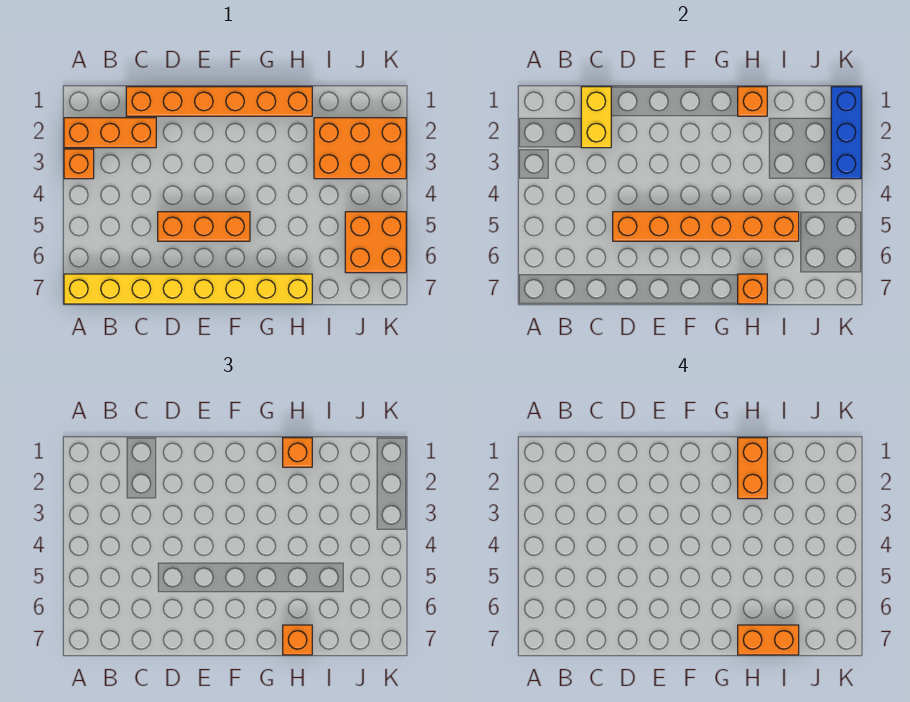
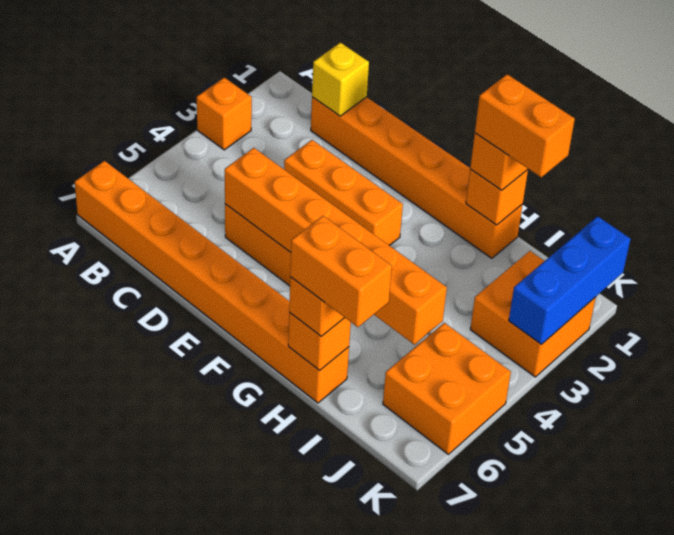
orange brick A2:C2 level 1 -> orange brick D3:F3 level 1
yellow brick A7:H7 level 1 -> orange brick A7:H7 level 1
yellow brick C1:C2 level 2 -> yellow brick C1 level 2
orange brick H1:H2 level 4 -> orange brick H1:I1 level 4
orange brick I2:K3 level 1 -> orange brick J2:K3 level 1

